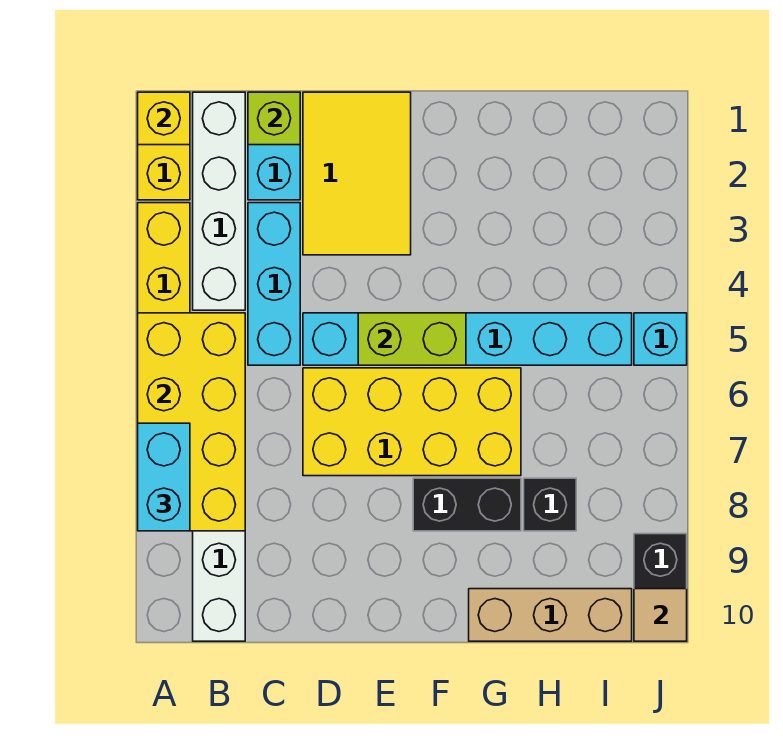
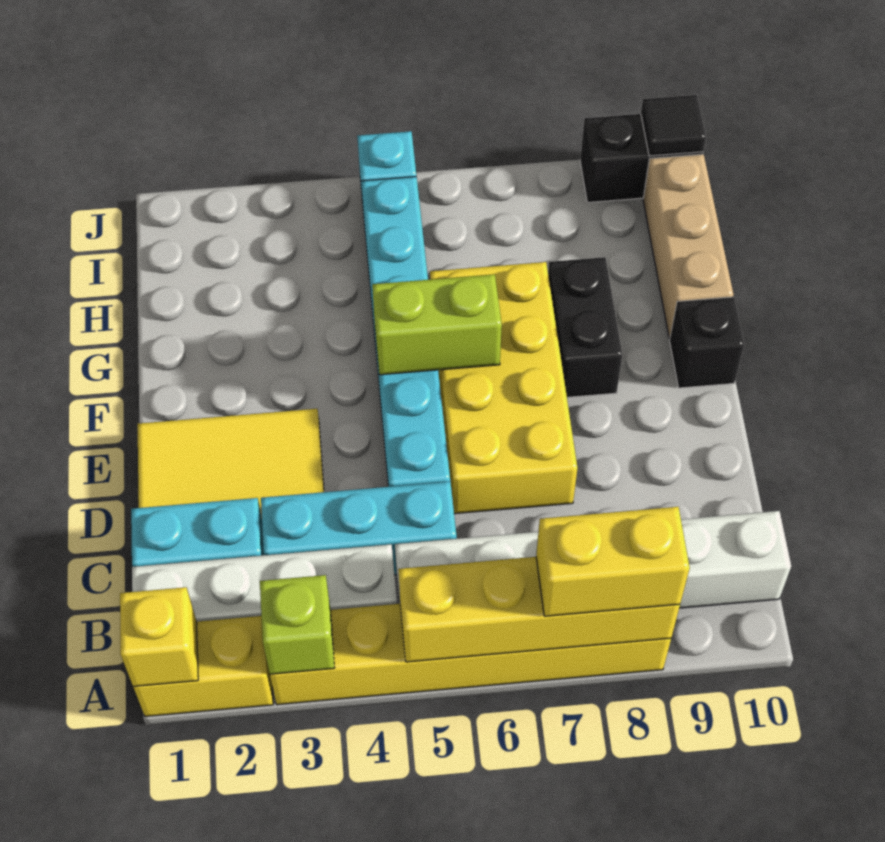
yellow brick A5:B8 level 2 -> yellow brick A5:A8 level 2
cyan brick A7:A8 level 3 -> yellow brick A7:A8 level 3
lime brick C1 level 2 -> lime brick A3 level 2
lime brick E5:F5 level 2 -> lime brick F5:F6 level 2
black brick H8 level 1 -> black brick F10 level 1
tan tile J10 level 2 -> black tile J10 level 2

